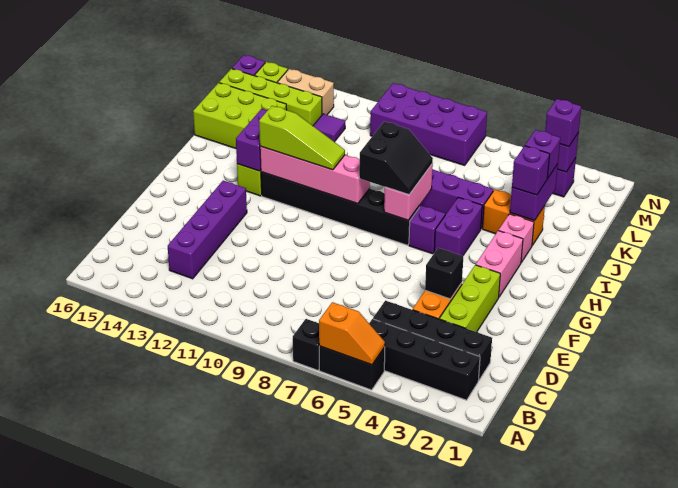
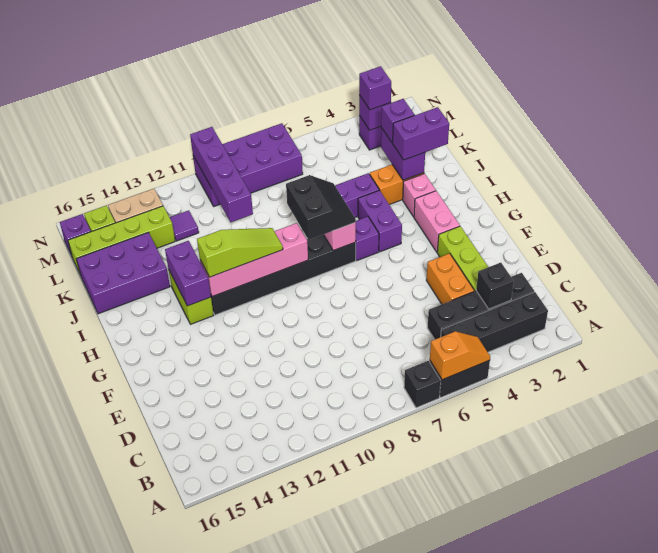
purple brick C13:F13 level 1 -> purple brick K10:N10 level 2
black brick E4 level 2 -> black brick C3 level 2
purple brick J3 level 3 -> purple brick J2:J3 level 3
lime brick J14:K16 level 1 -> purple brick J14:K16 level 1

